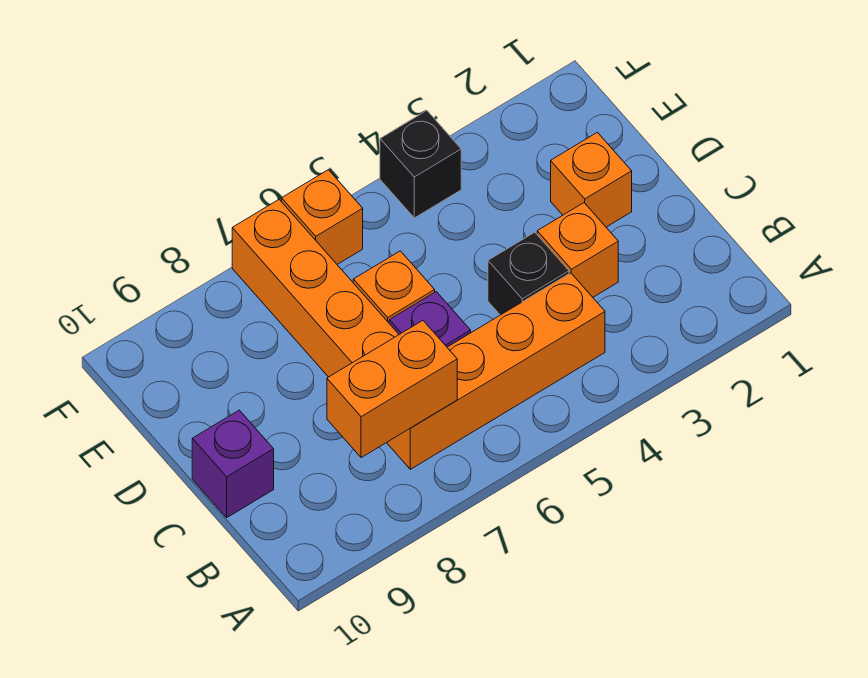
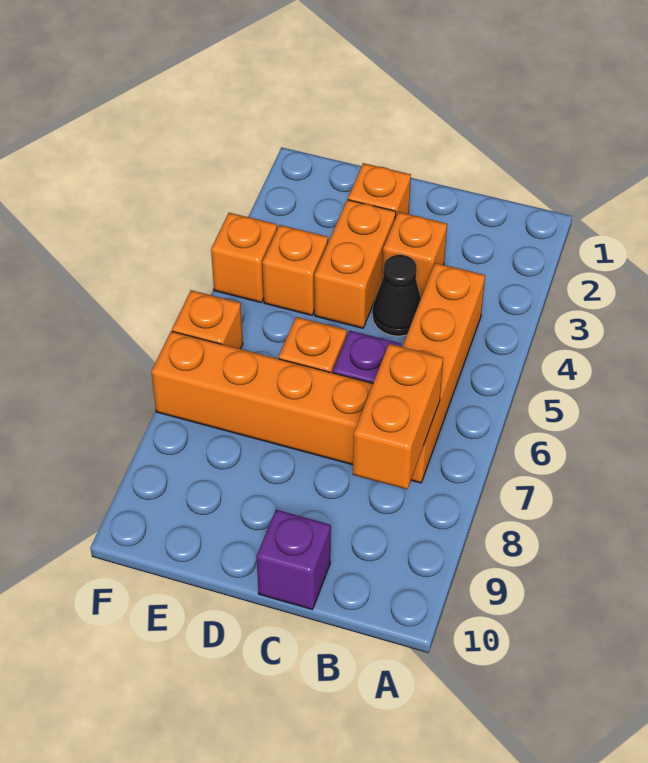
black brick C4 level 1 -> black cone C4 level 1
none -> orange brick D3:D4 level 1
none -> orange brick E4 level 1
black brick F4 level 1 -> orange brick F4 level 1

